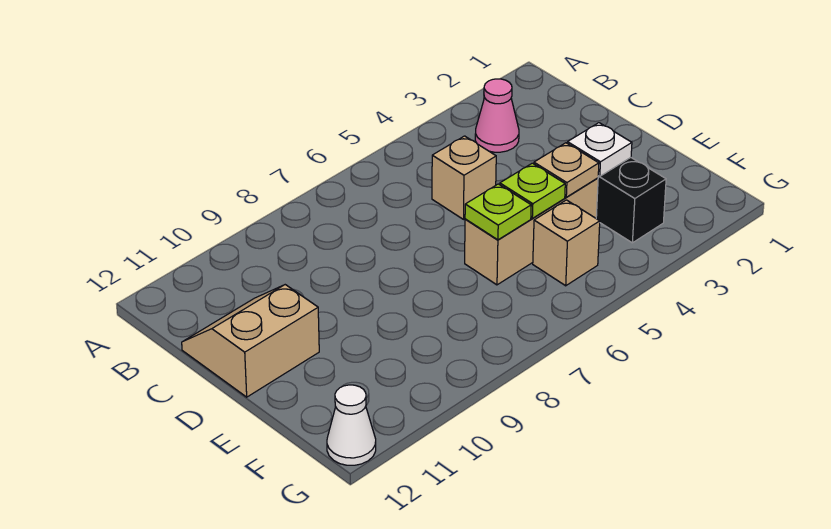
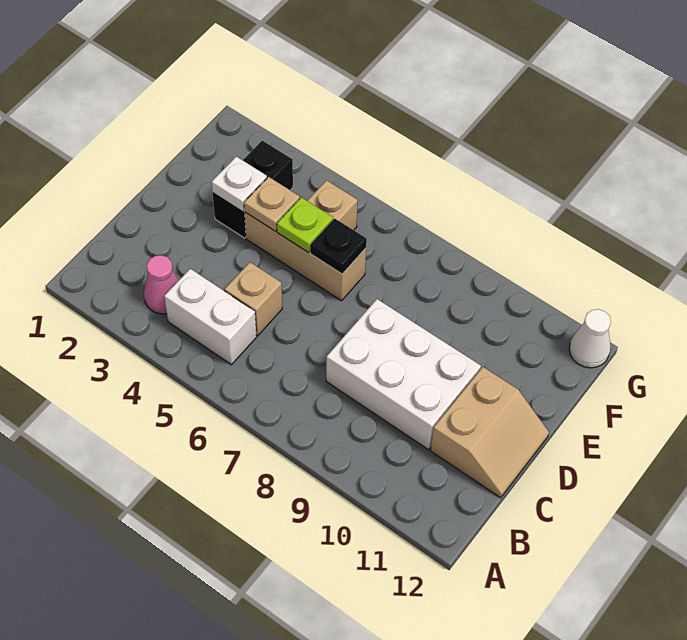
none -> white brick B4:B5 level 1
none -> white brick C8:D10 level 1
tan slope C11:D12 level 1 top D -> tan slope C11:D12 level 1 top 11
lime plate E6 level 2 -> black plate E6 level 2

